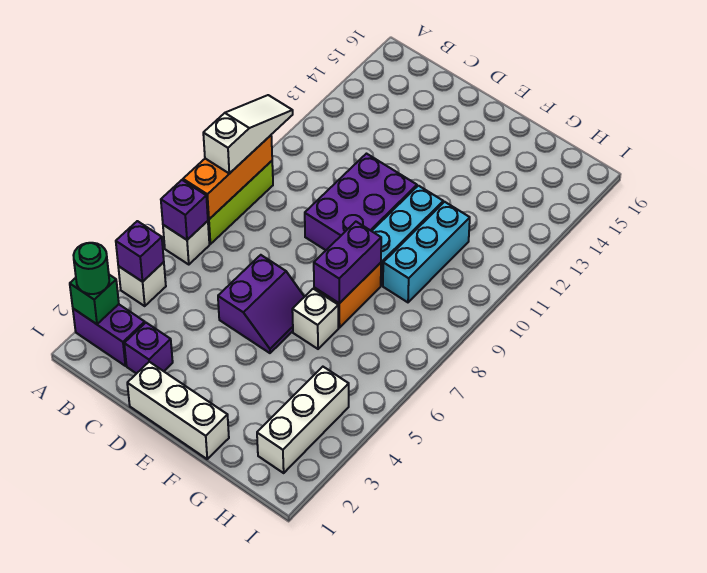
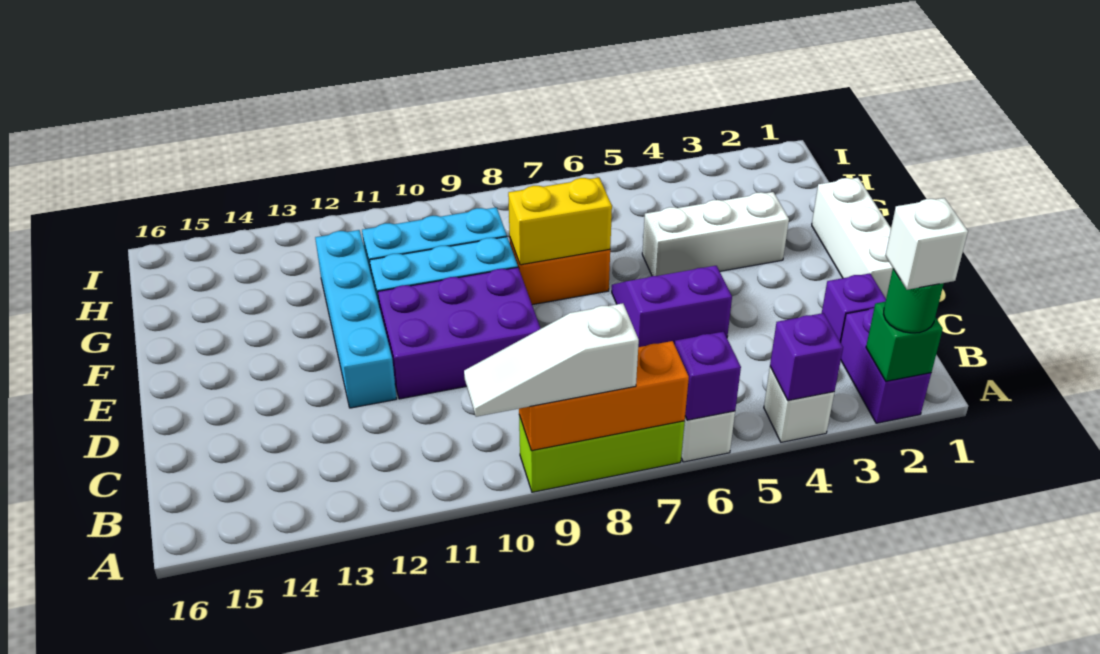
none -> cyan brick D12:G12 level 1
white brick F6 level 1 -> white brick A2 level 4
purple brick F7:F8 level 2 -> yellow brick F7:F8 level 2
white brick H2:H4 level 1 -> white brick F3:F5 level 1

